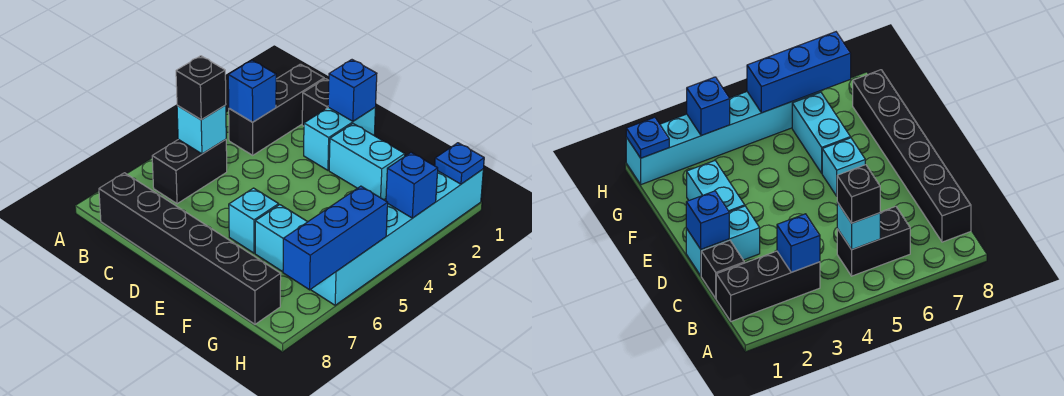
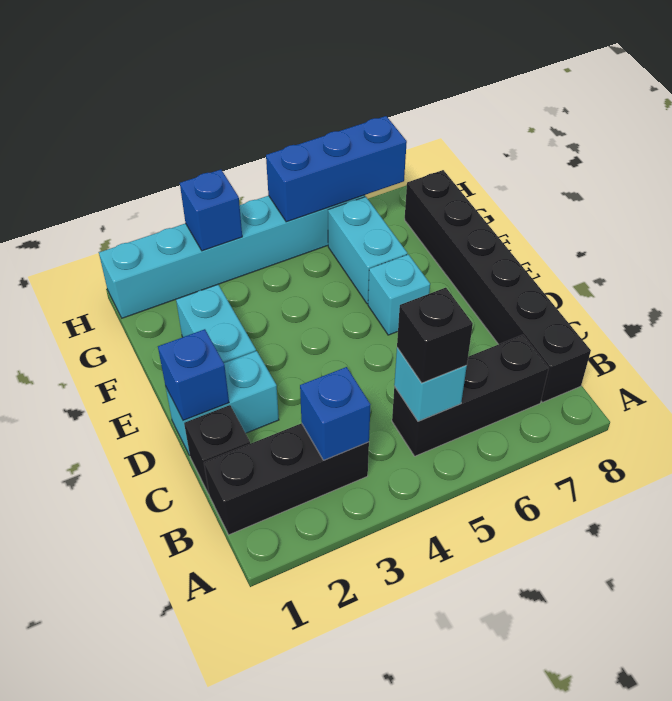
black brick B5:B6 level 1 -> black brick B5:B7 level 1
blue plate H1 level 2 -> none

